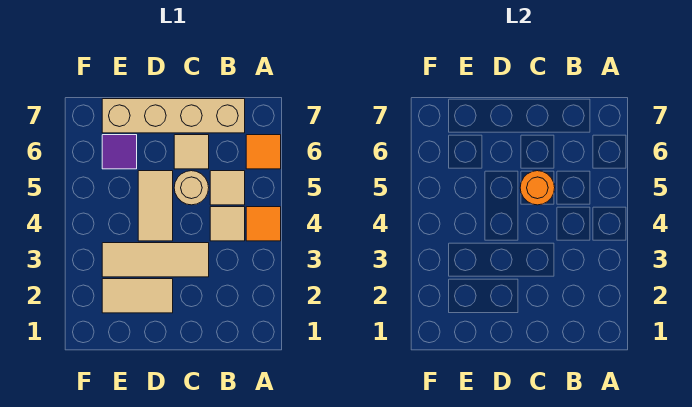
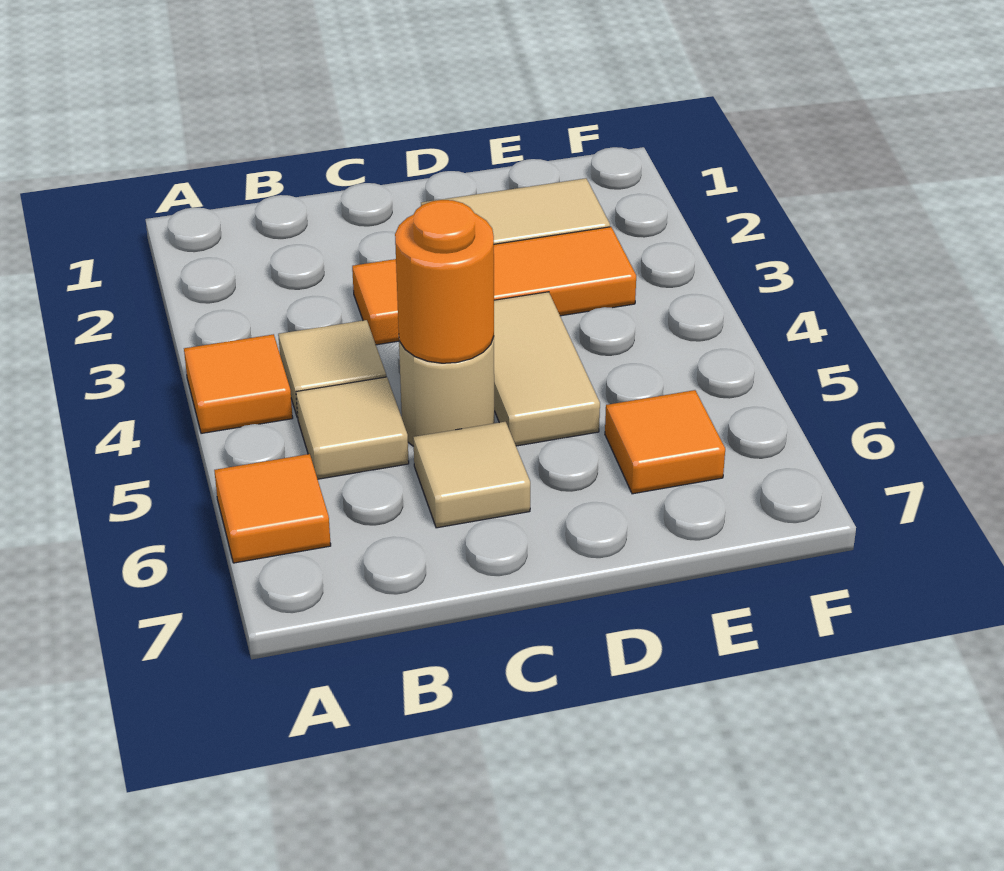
tan brick B7:E7 level 1 -> none
tan tile C3:E3 level 1 -> orange tile C3:E3 level 1
purple tile E6 level 1 -> orange tile E6 level 1

